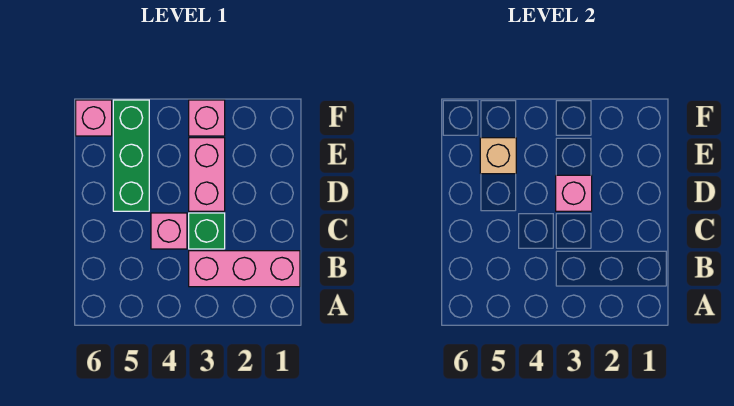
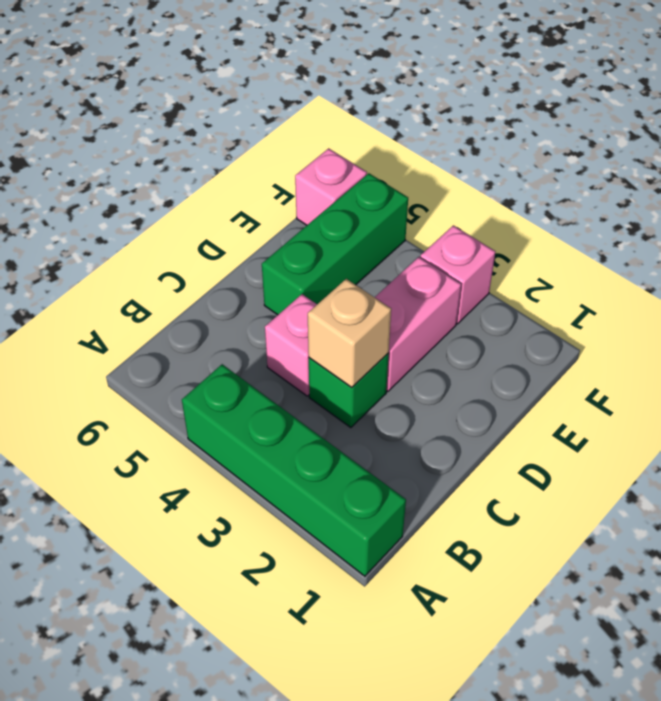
none -> green brick A1:A4 level 1
pink brick B1:B3 level 1 -> none
pink brick D3 level 2 -> none
tan brick E5 level 2 -> tan brick C3 level 2

